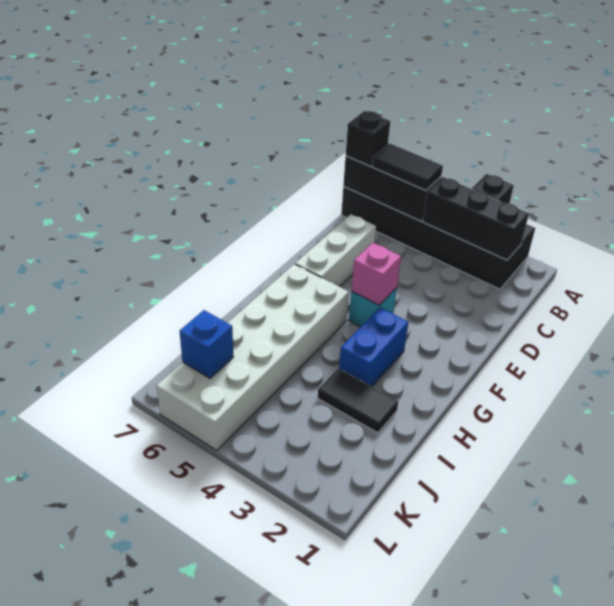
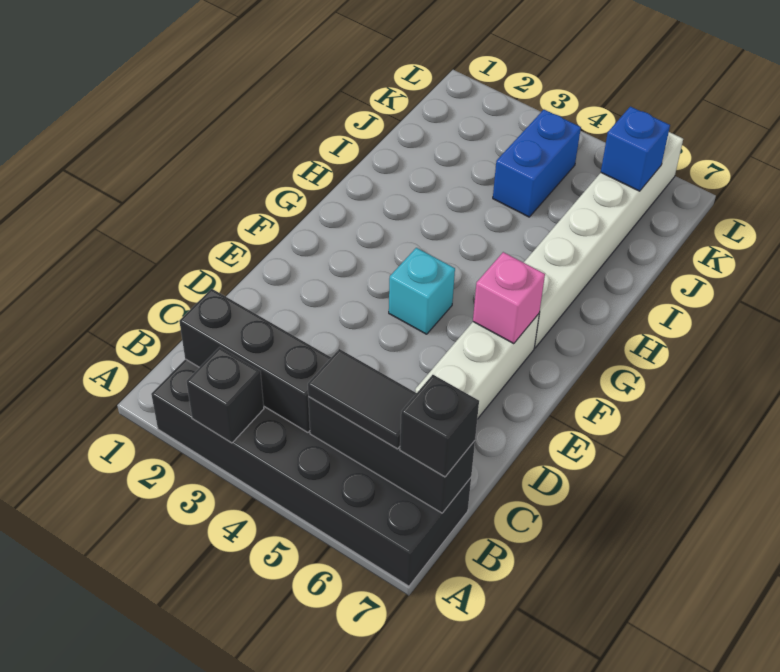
pink brick F4 level 2 -> pink brick F6 level 2
blue brick G3:H3 level 1 -> blue brick J4:K4 level 1
white brick G5:L6 level 1 -> white brick G6:L6 level 1
black tile I2:I3 level 1 -> none

